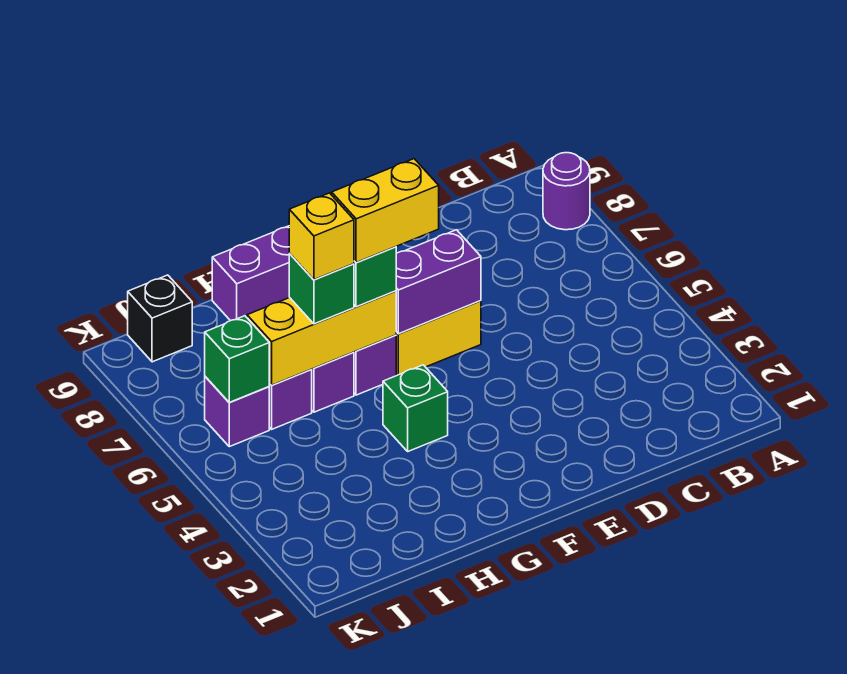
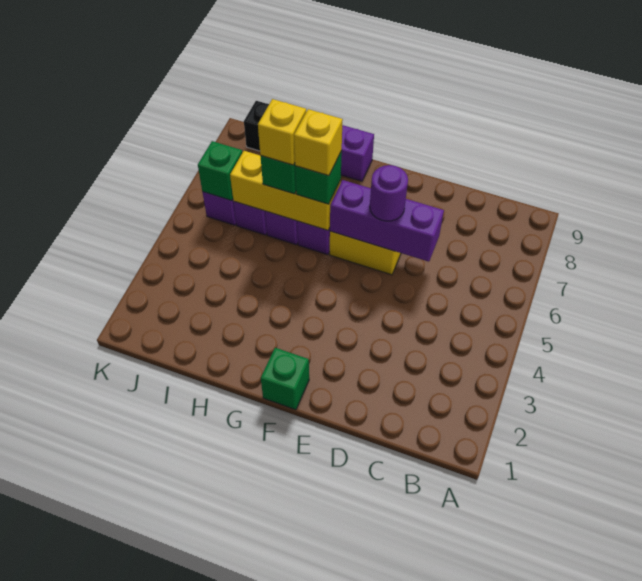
purple round brick A8 level 1 -> purple round brick E6 level 3
purple brick E6:F6 level 2 -> purple brick D6:F6 level 2
yellow brick F6:G6 level 4 -> yellow brick G6 level 4
green brick G4 level 1 -> green brick F1 level 1

